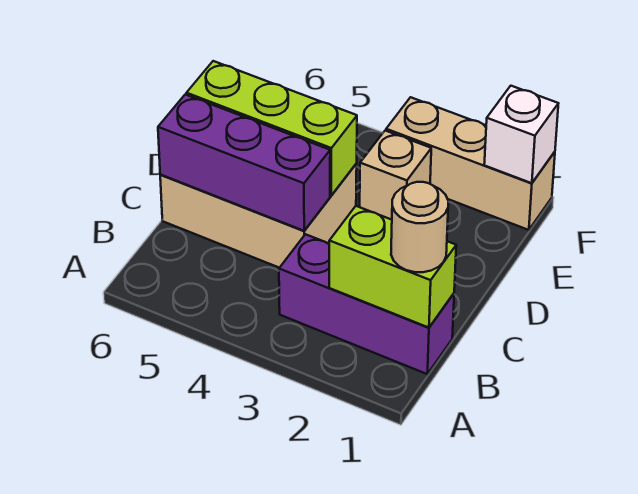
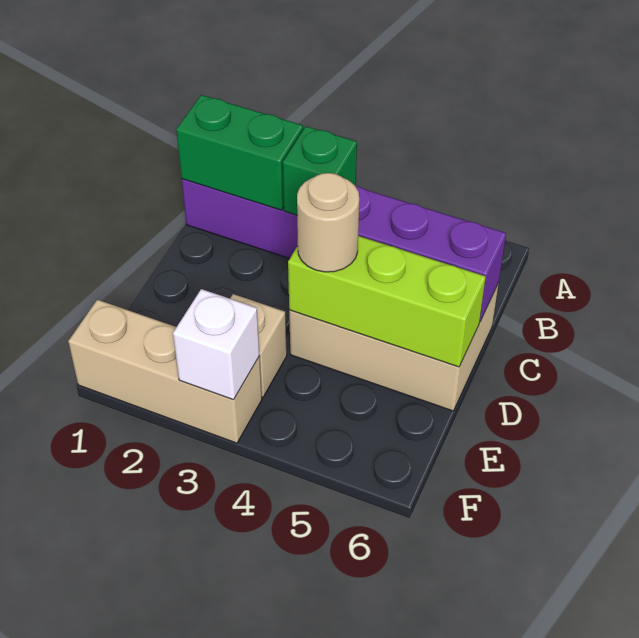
lime brick B1:B2 level 2 -> green brick B1:B2 level 2
tan round brick B1 level 3 -> tan round brick D4 level 3
none -> green brick B3 level 2
white brick F1 level 2 -> white brick F3 level 2

